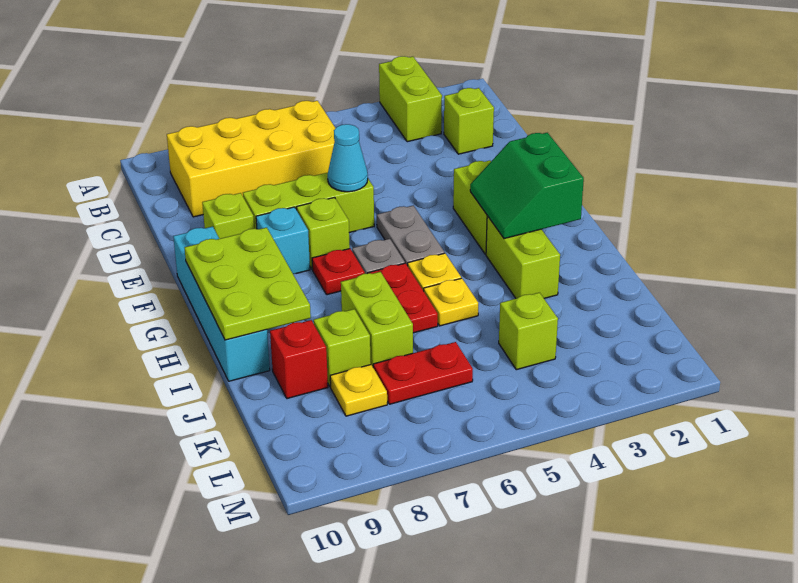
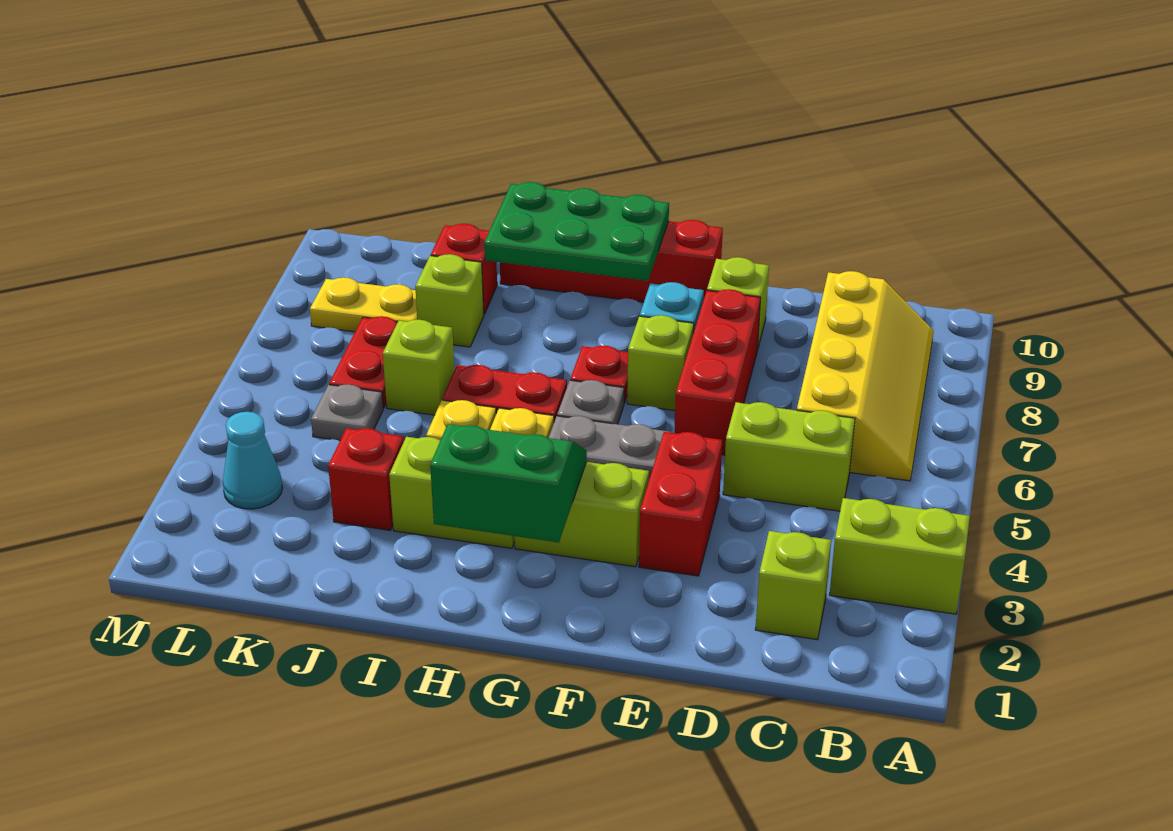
yellow brick B6:C9 level 1 -> yellow slope B6:C9 level 1 top C
none -> red brick E3:E4 level 1
lime brick E6:E8 level 1 -> red brick E6:E8 level 1
cyan cone E6 level 2 -> cyan cone L3 level 1
cyan brick F10:I10 level 1 -> red brick F10:I10 level 1
lime plate G9:I10 level 2 -> green plate G9:I10 level 2
lime brick I7:J7 level 1 -> lime brick C5:D5 level 1
none -> red brick J3 level 1
lime brick K4 level 1 -> lime brick J6 level 1
none -> grey plate K5 level 1
yellow plate K8 level 1 -> yellow plate K8:L8 level 1

